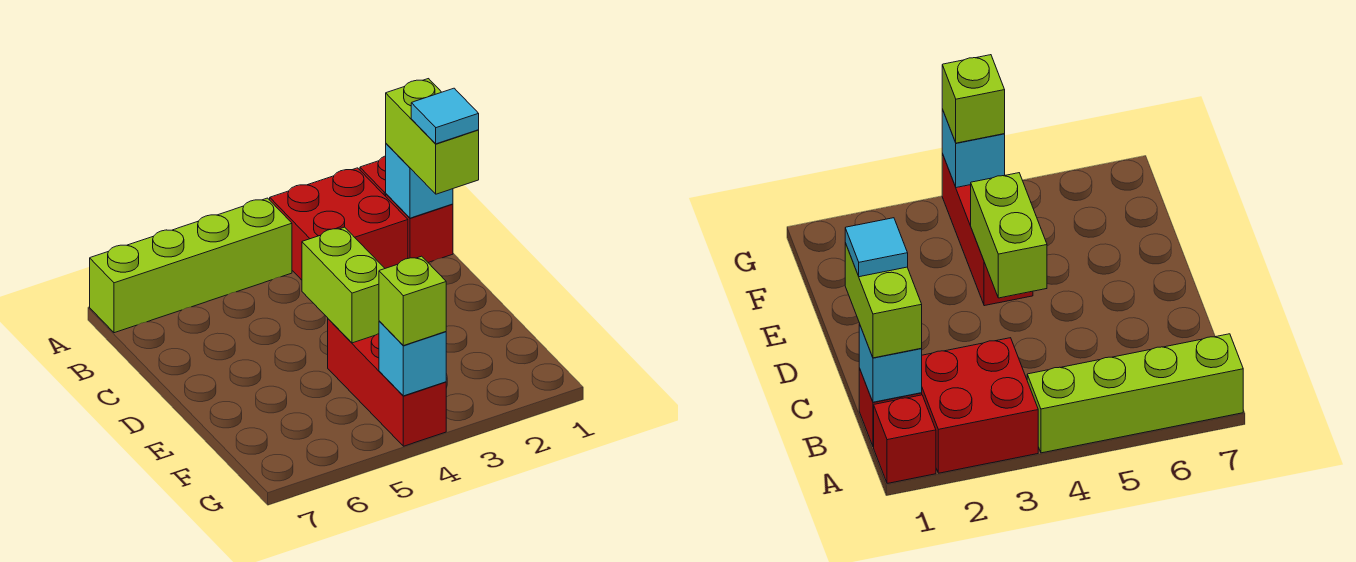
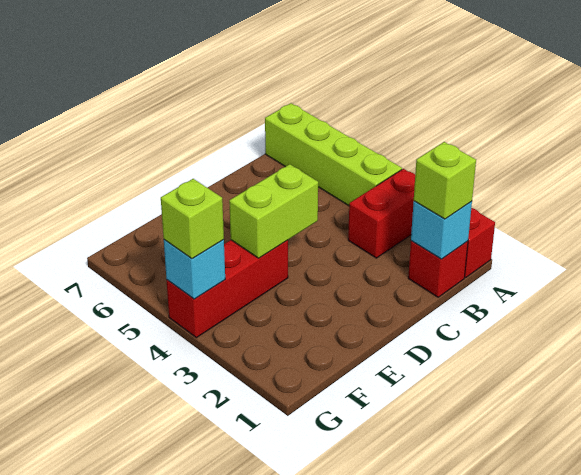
red brick A2:B3 level 1 -> red brick A3:B3 level 1
lime brick B1:C1 level 3 -> lime brick B1 level 3
cyan tile C1 level 4 -> none

